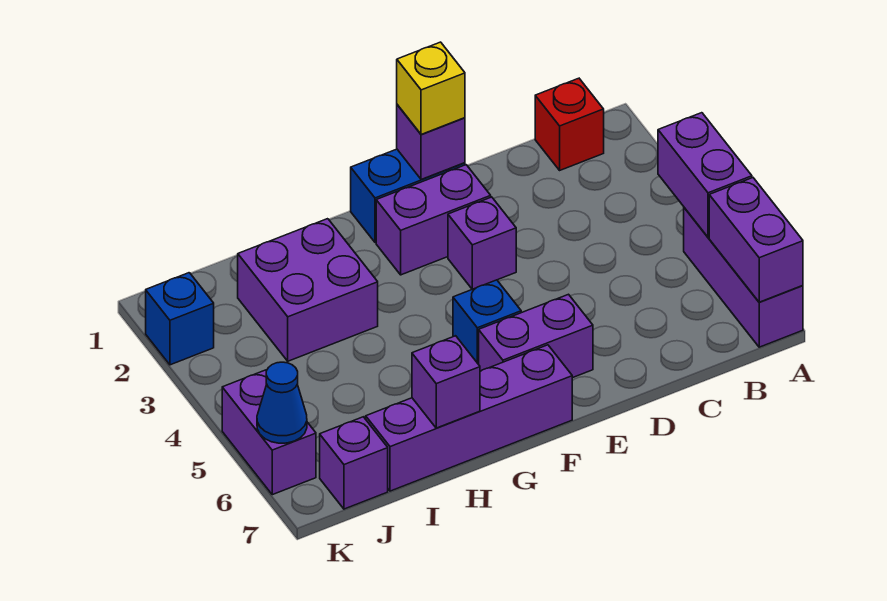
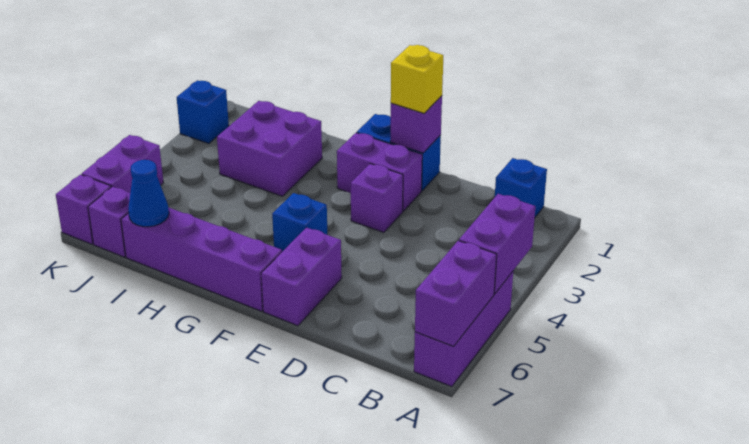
red brick B1 level 1 -> blue brick B1 level 1
purple brick E6:F6 level 1 -> purple brick E6:E7 level 1
purple brick H7 level 2 -> purple brick K7 level 1
blue cone K6 level 2 -> blue cone I7 level 2

